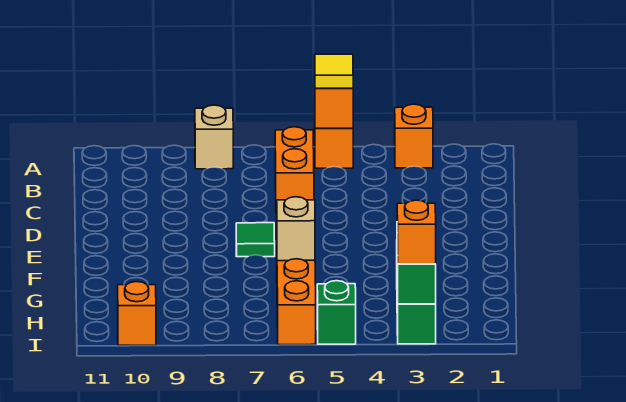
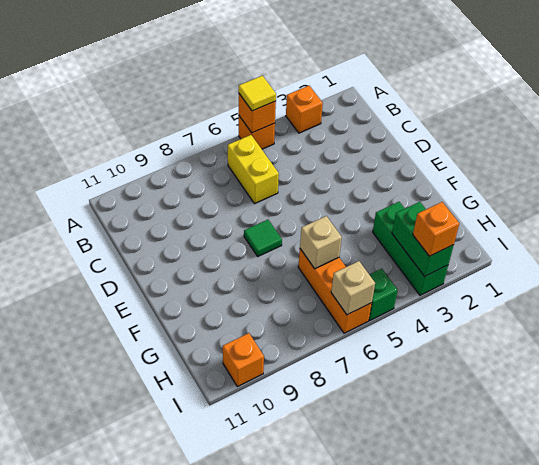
tan brick A8 level 1 -> tan brick I6 level 2
orange brick B6:C6 level 1 -> yellow brick B6:C6 level 1

